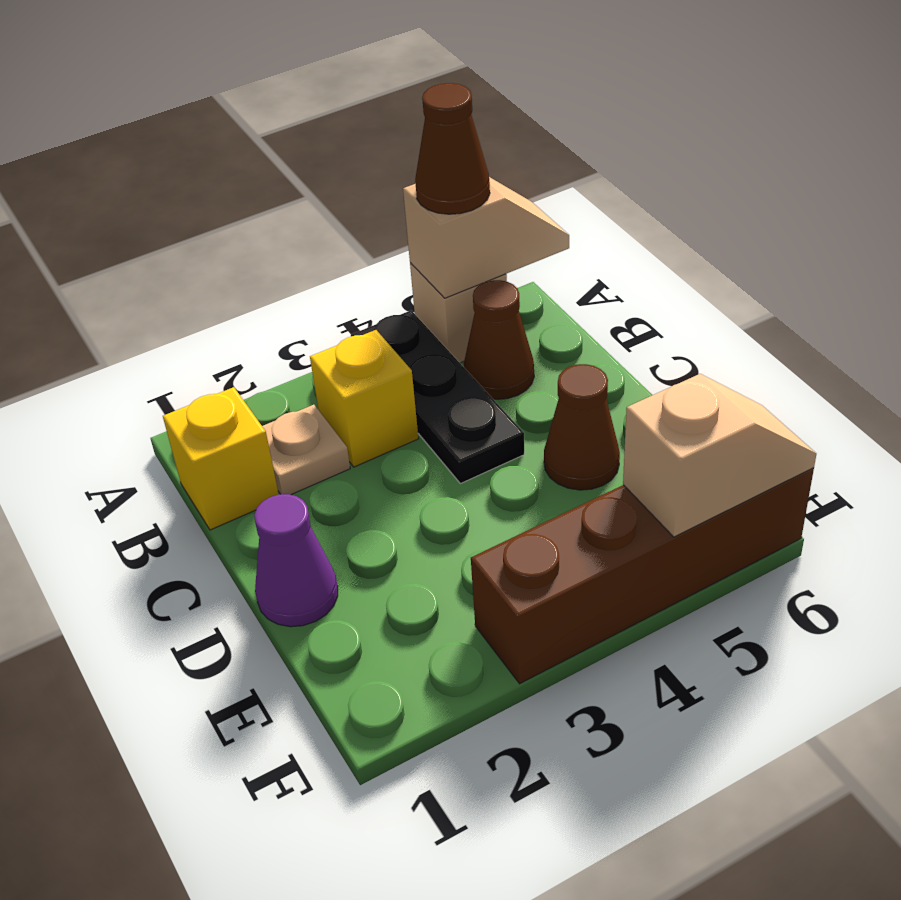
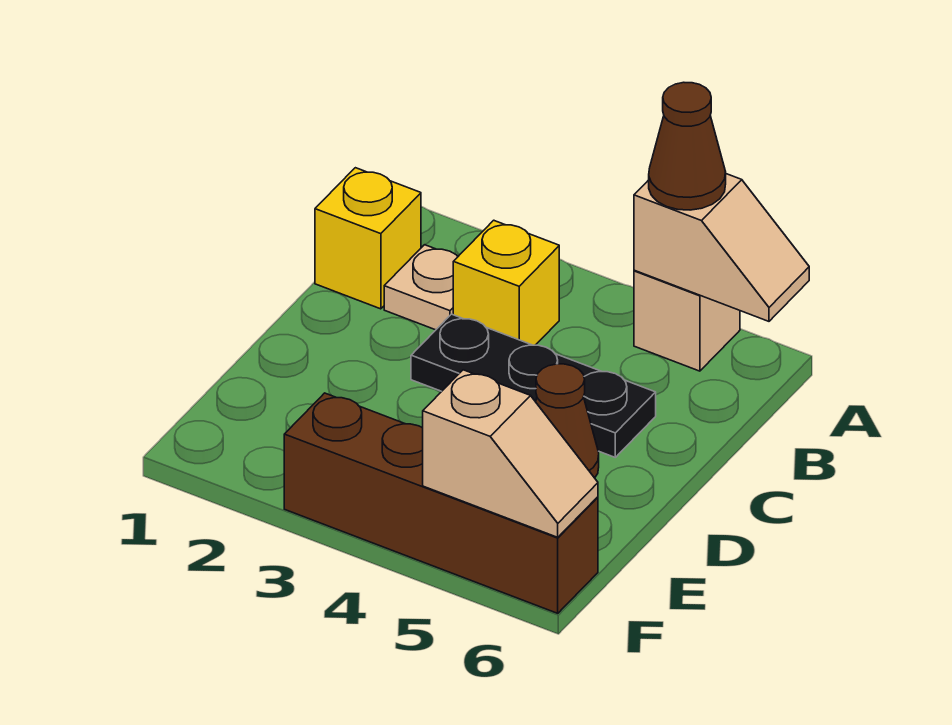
black plate A4:C4 level 1 -> black plate C3:C5 level 1
brown cone B5 level 1 -> none
purple cone D1 level 1 -> none

